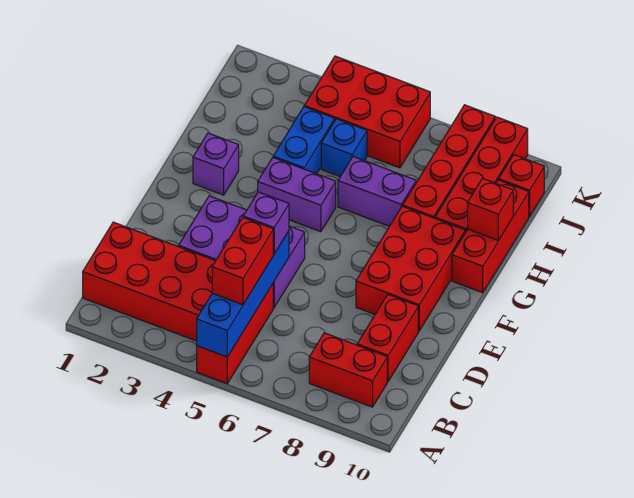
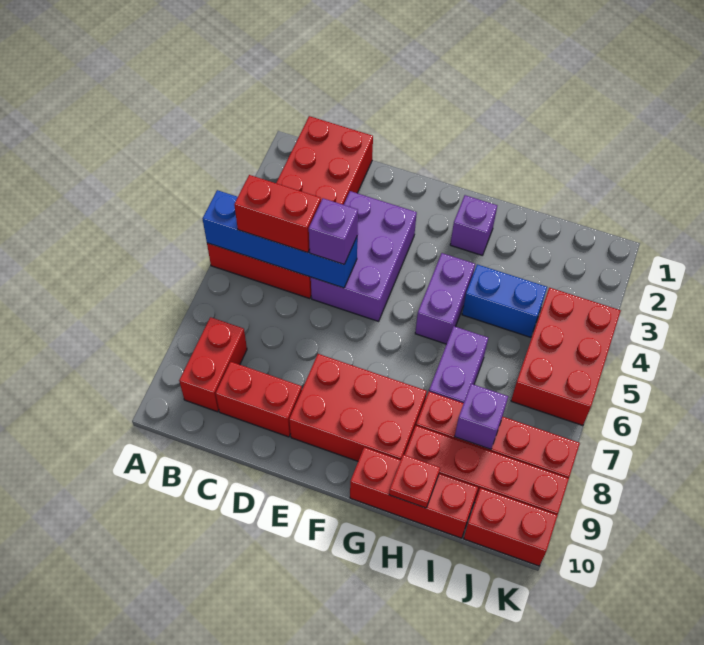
red brick H10 level 2 -> red plate H10 level 2
blue brick I5 level 1 -> none
none -> purple brick I8 level 2
red brick J10 level 1 -> red brick J10:K10 level 1

